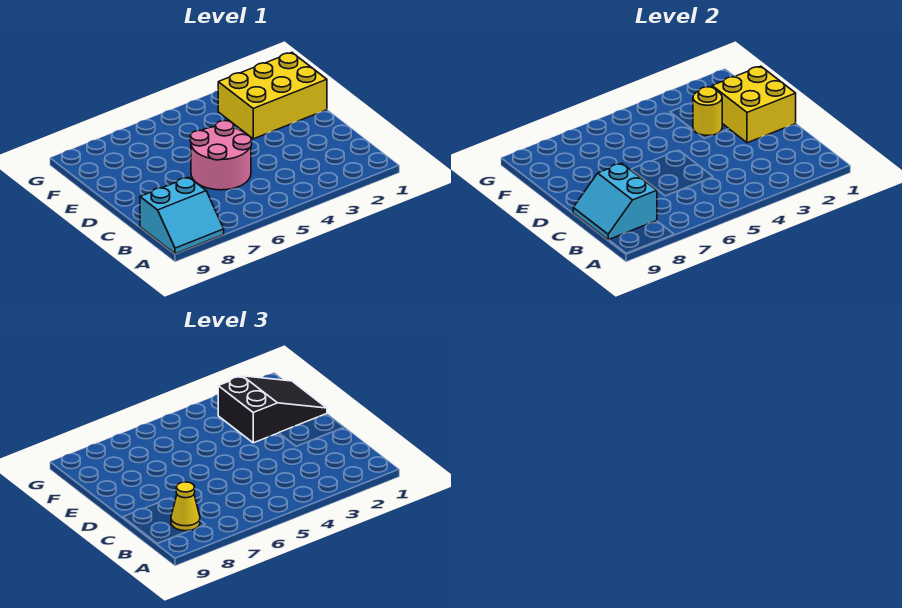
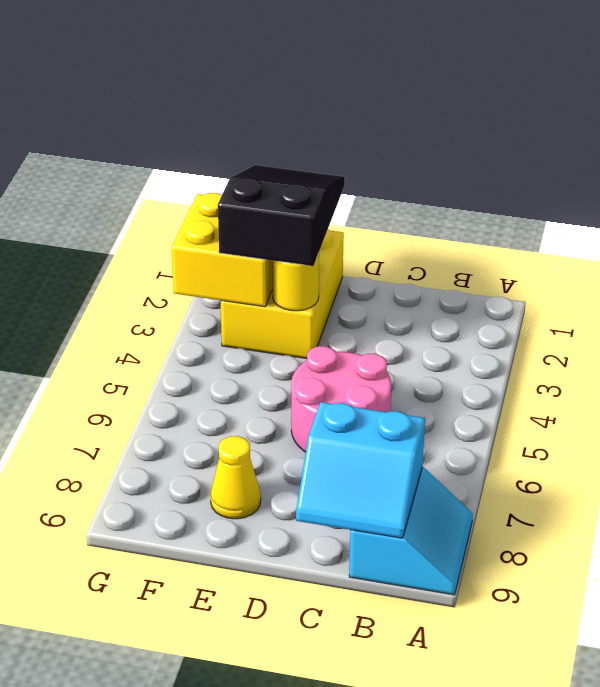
yellow cone B8 level 3 -> yellow cone E8 level 1
yellow brick D1:E2 level 2 -> yellow brick F2:G3 level 2

